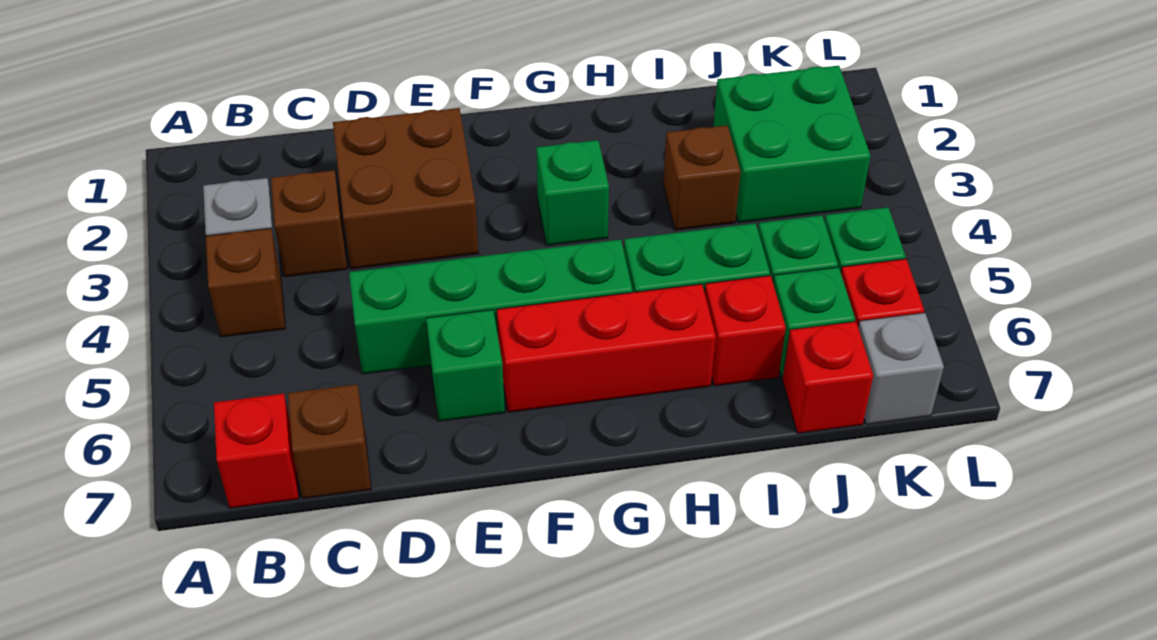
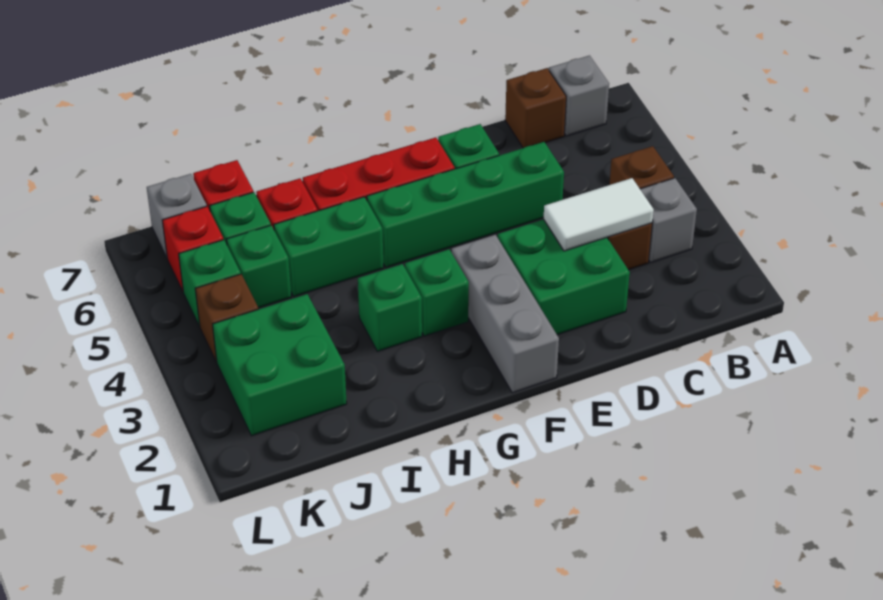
red brick B7 level 1 -> grey brick B7 level 1
none -> white tile C3:D3 level 2
brown brick D2:E3 level 1 -> green brick D2:E3 level 1
none -> grey brick F1:F3 level 1
none -> green brick H3 level 1
brown brick I3 level 1 -> brown brick K4 level 1

